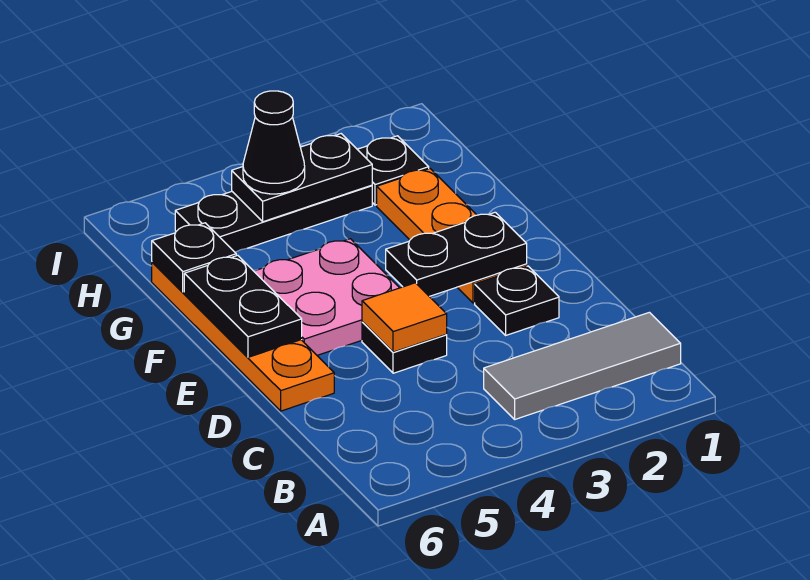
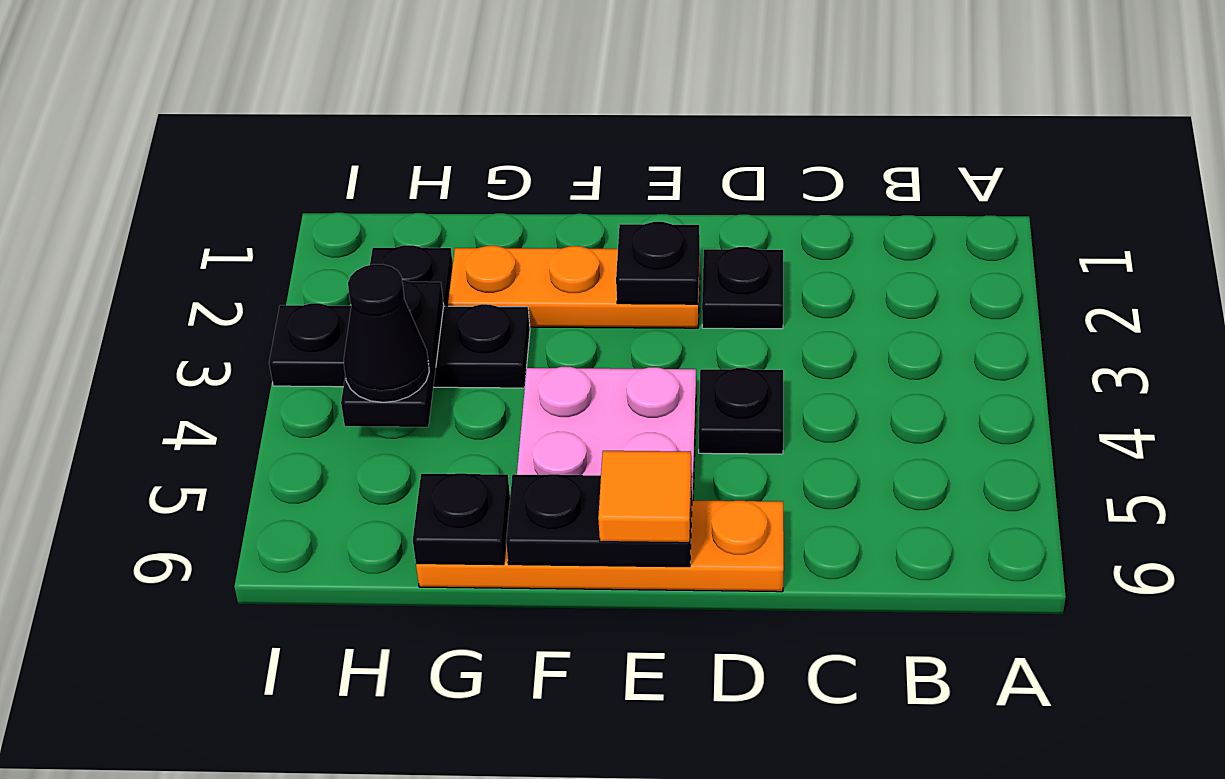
grey tile B1:B3 level 1 -> none
orange tile D4 level 2 -> orange tile E6 level 3
black plate E2:E3 level 2 -> black plate E2 level 2
black plate H3:H5 level 1 -> black plate G3:I3 level 1

